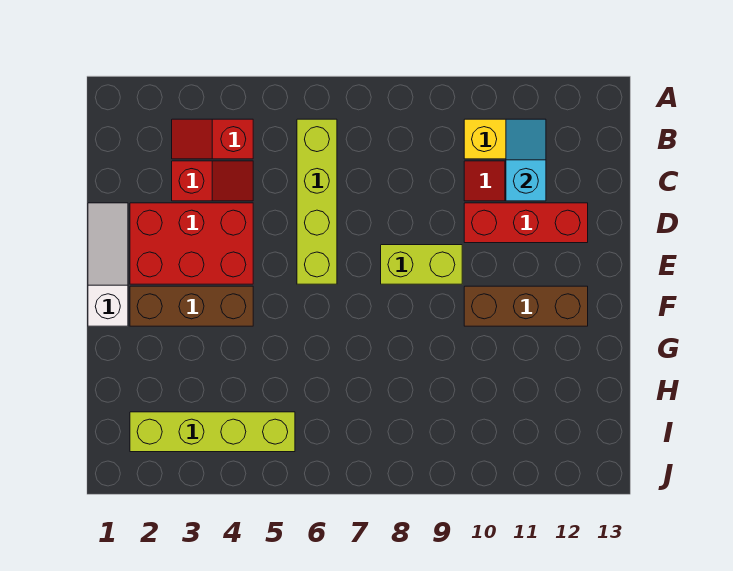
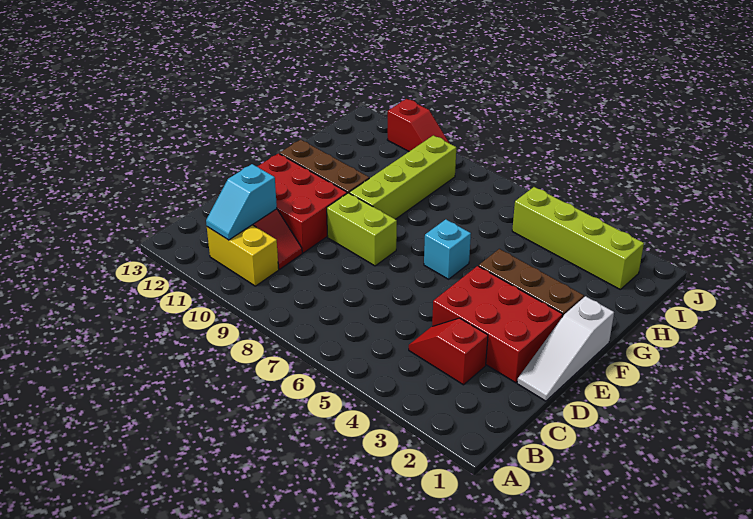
red slope B3:B4 level 1 top 4 -> red slope J10:J11 level 1 top 11
lime brick B6:E6 level 1 -> lime brick F9:I9 level 1
red brick D10:D12 level 1 -> red brick D10:E12 level 1
none -> cyan brick F6 level 1

